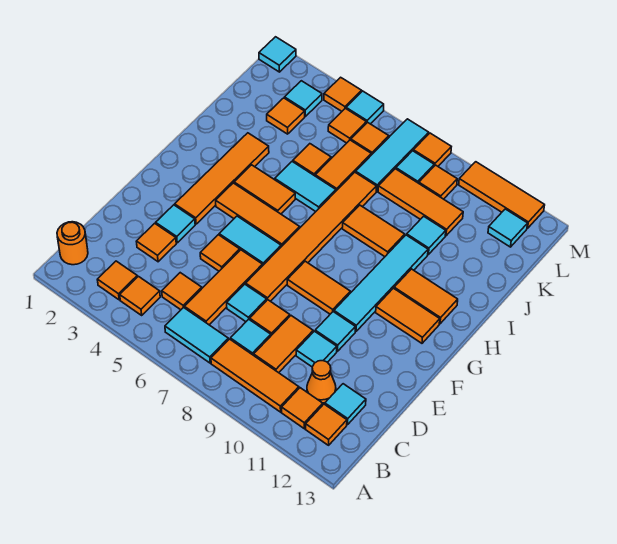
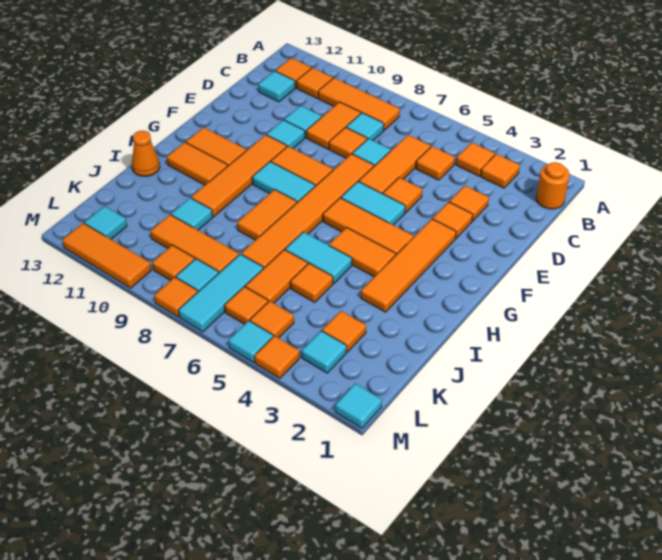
cyan tile B6:B7 level 1 -> cyan tile G8:G9 level 1
orange cone C11 level 1 -> orange cone I13 level 1
cyan tile E3 level 1 -> orange tile E3 level 1
cyan tile F10:I10 level 1 -> orange tile F10:I10 level 1
orange tile I8:I9 level 1 -> orange tile H8:I8 level 1

